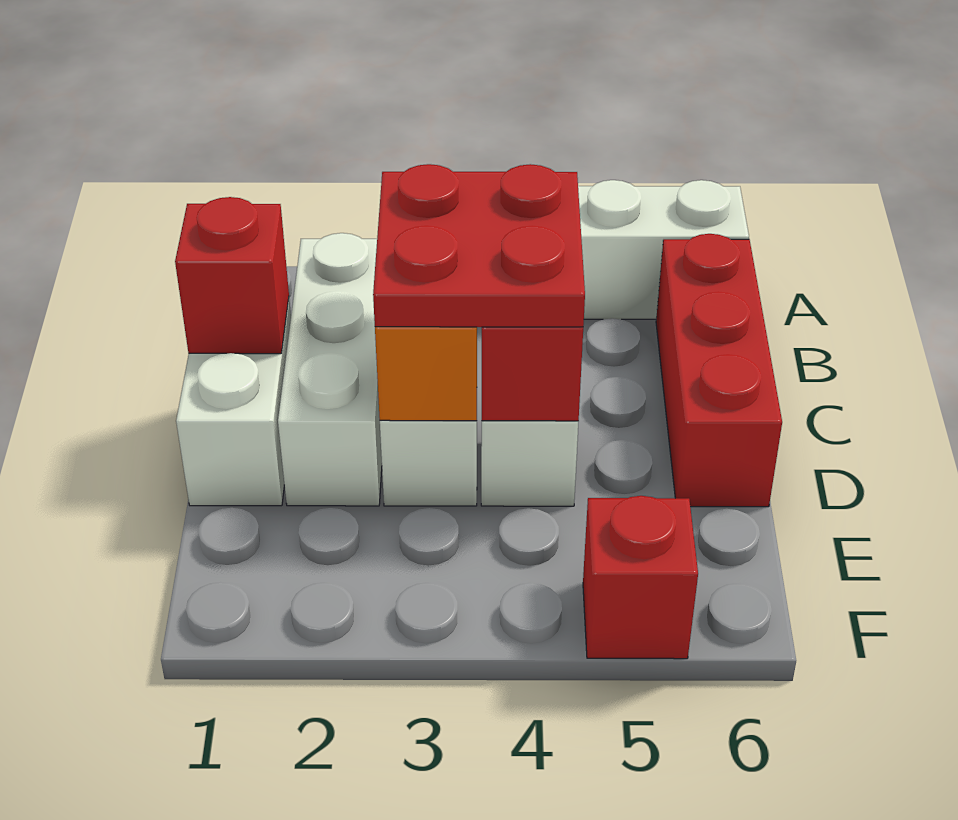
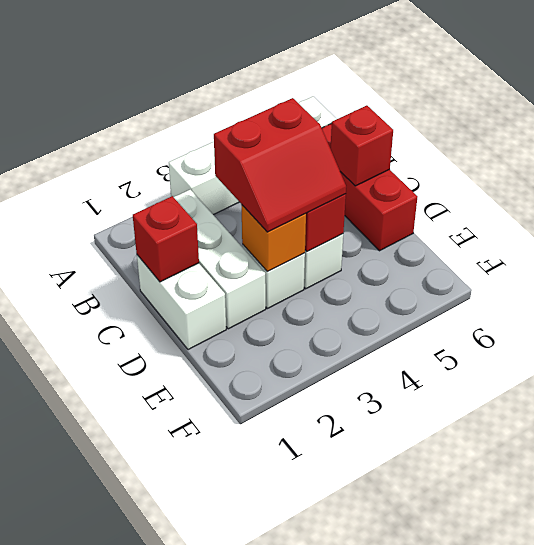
red plate C3:D4 level 3 -> red slope C3:D4 level 3 top C
red brick F5 level 1 -> red brick C6 level 2

